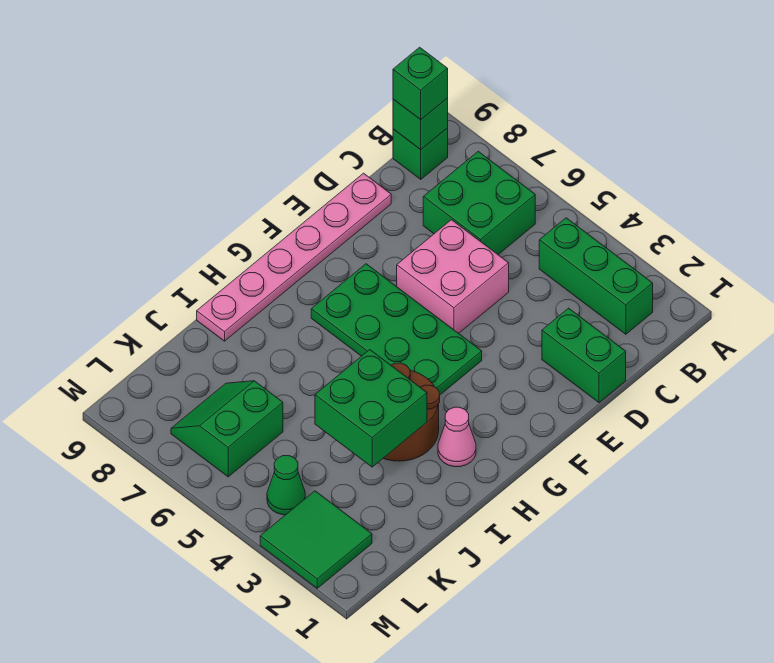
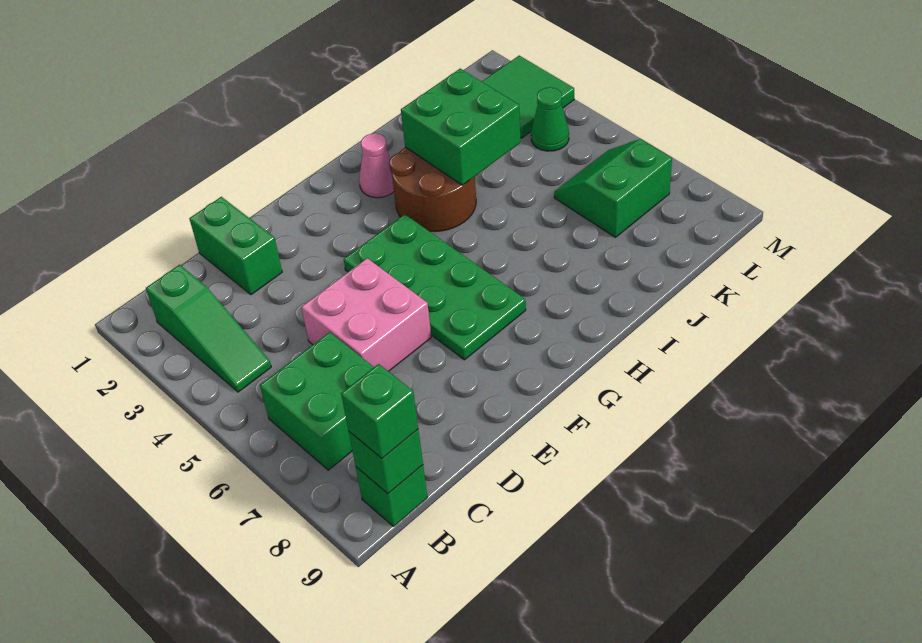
green brick B2:B4 level 1 -> green slope B2:B4 level 1 top 2
pink plate D9:I9 level 1 -> none
green slope K6:L7 level 1 top 6 -> green slope K6:L7 level 1 top 7

